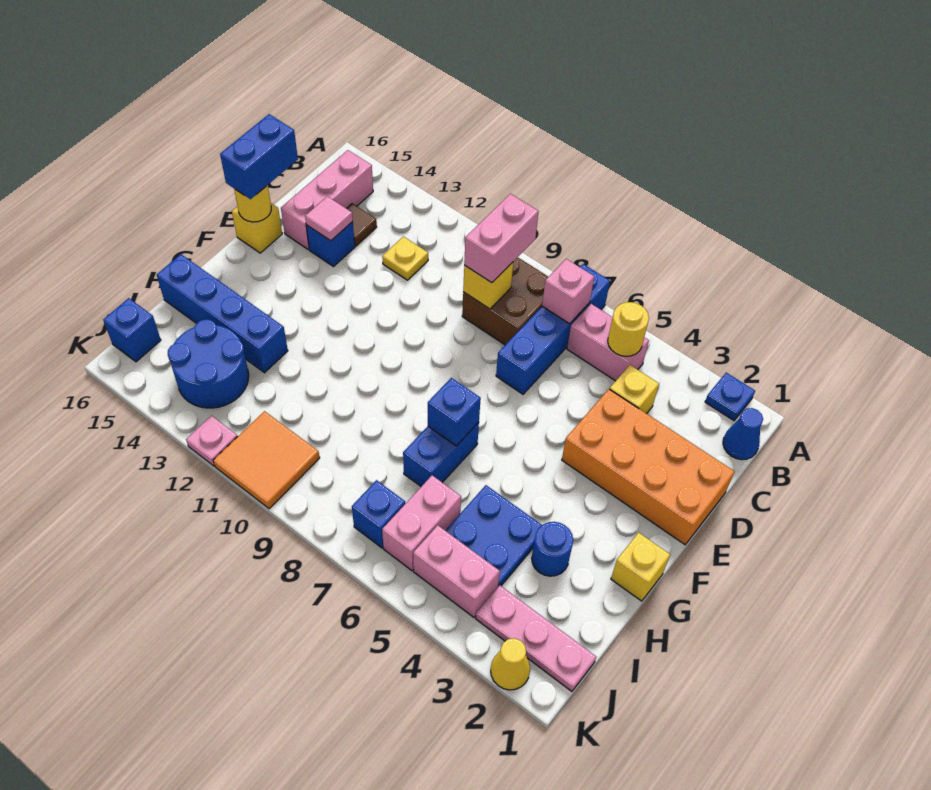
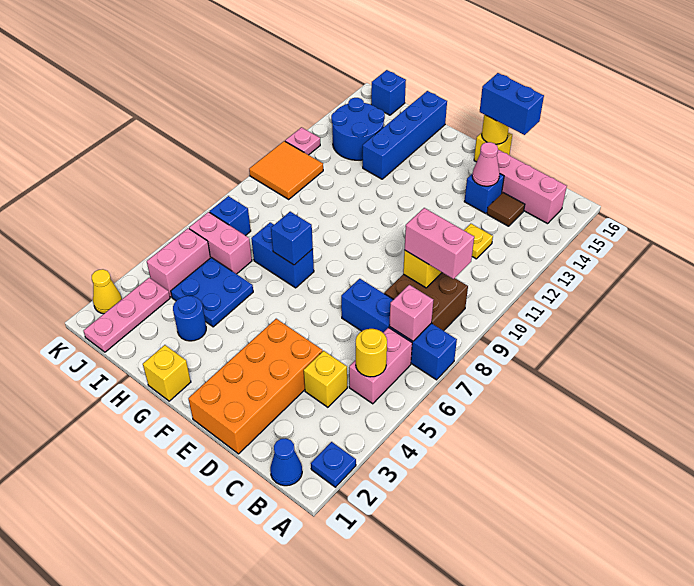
pink tile D14 level 2 -> pink cone D14 level 2

